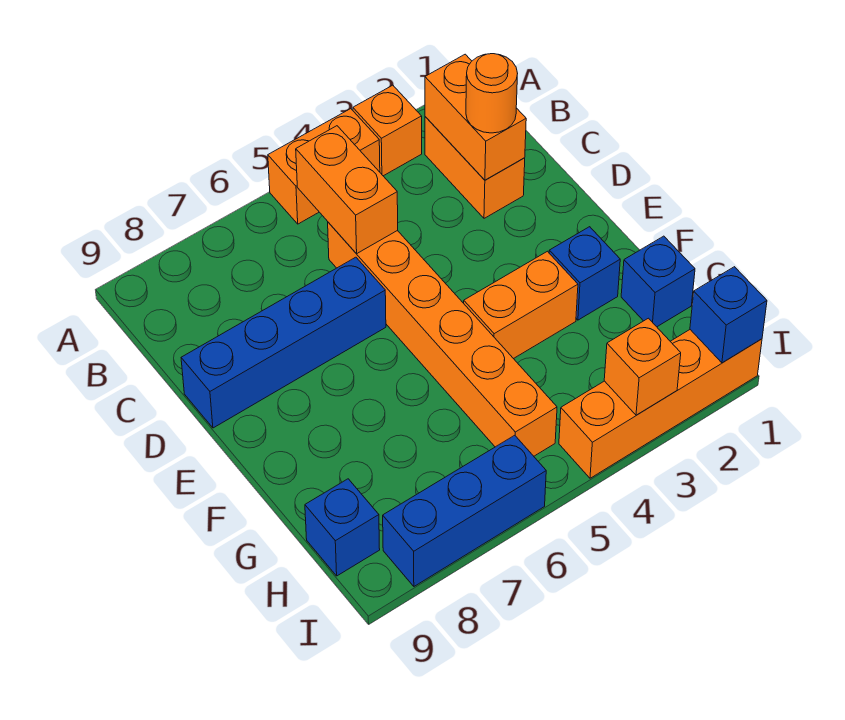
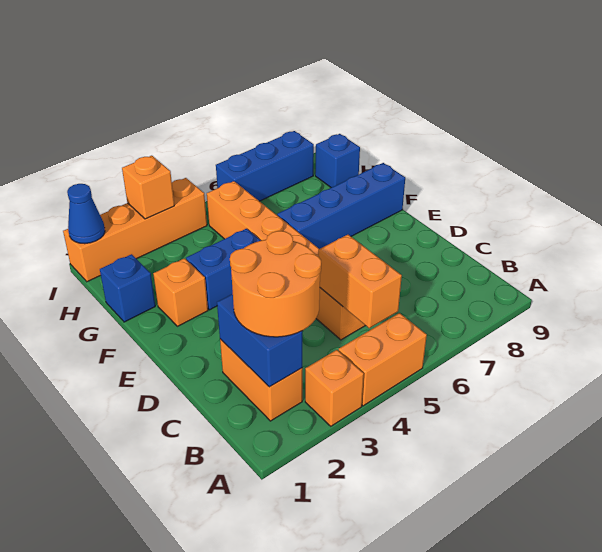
orange brick B2:C2 level 2 -> blue brick B2:C2 level 2
orange round brick C2 level 3 -> orange round brick B2:C3 level 3
blue brick D6:D9 level 1 -> blue brick F6:F9 level 1
blue brick F2 level 1 -> orange brick F2 level 1
orange brick F3:F4 level 1 -> blue brick F3:F4 level 1
blue brick I1 level 2 -> blue cone I1 level 2

